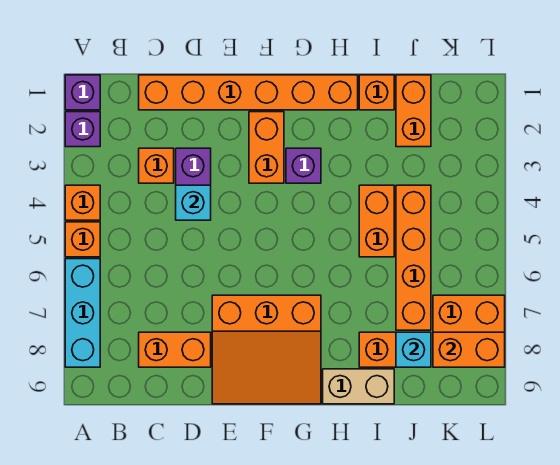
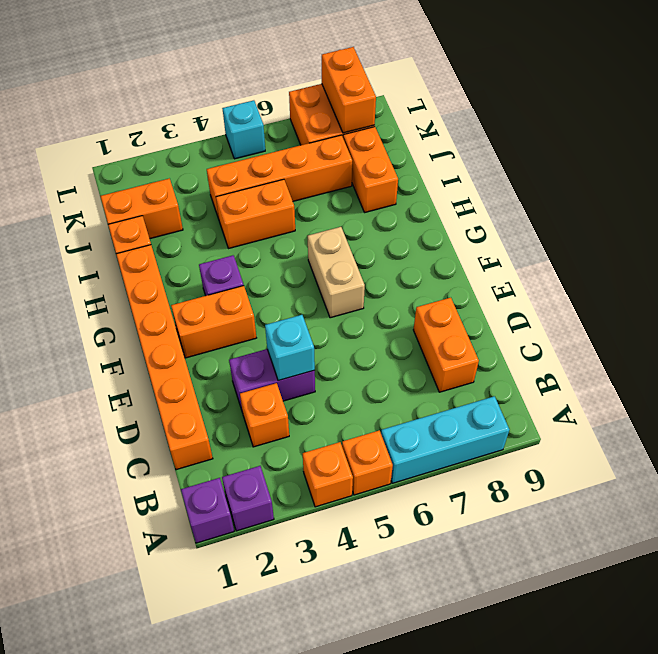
orange slope E7:G9 level 1 top 7 -> none
tan brick H9:I9 level 1 -> tan brick F6:G6 level 1
cyan brick J8 level 2 -> cyan brick L5 level 1

